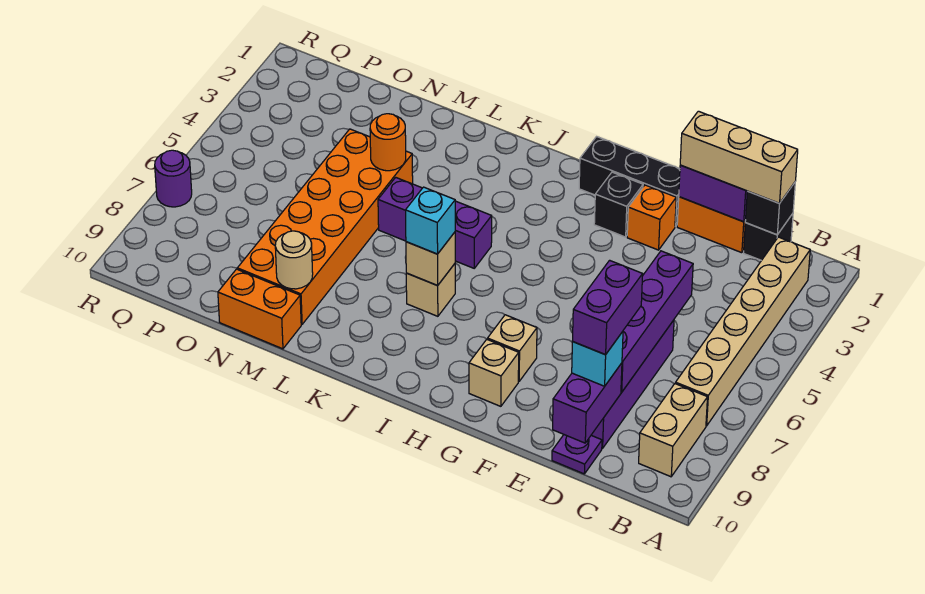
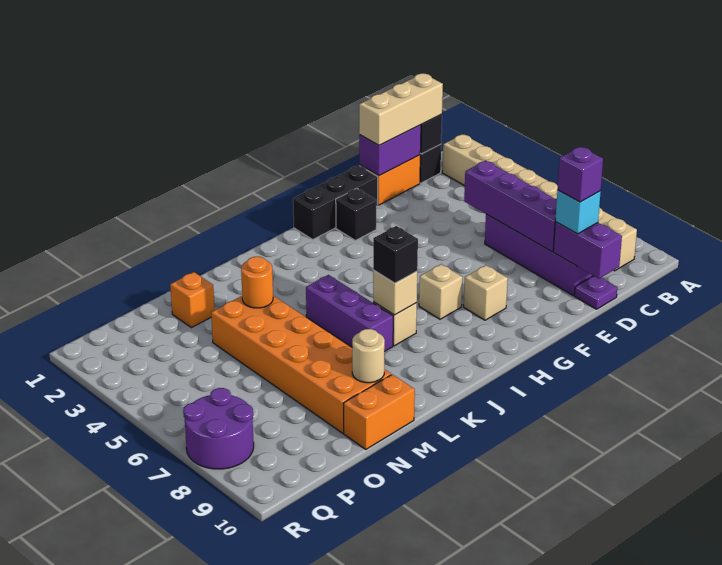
purple brick D8:D9 level 4 -> purple brick D9 level 4
orange brick F2 level 1 -> orange brick N2 level 1
tan brick G9 level 1 -> tan brick H7 level 1
purple brick J5:L5 level 1 -> purple brick K5:K7 level 1
cyan brick J7 level 3 -> black brick J7 level 3
purple round brick R7 level 1 -> purple round brick Q7:R8 level 1

